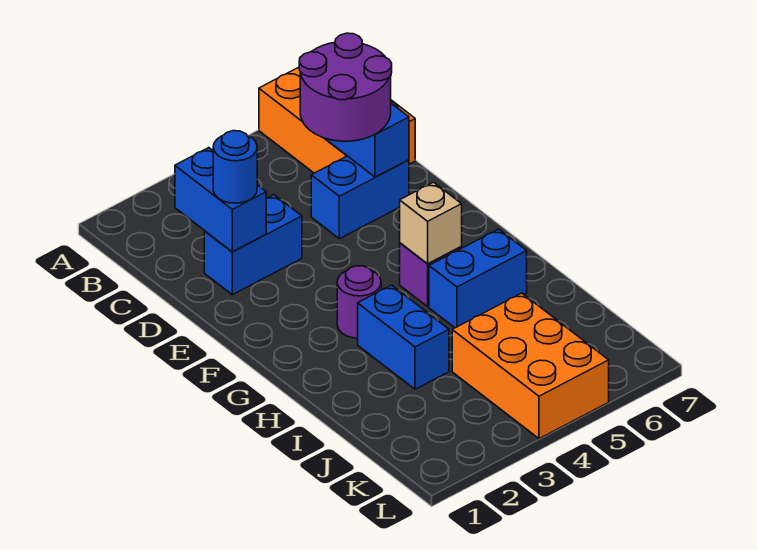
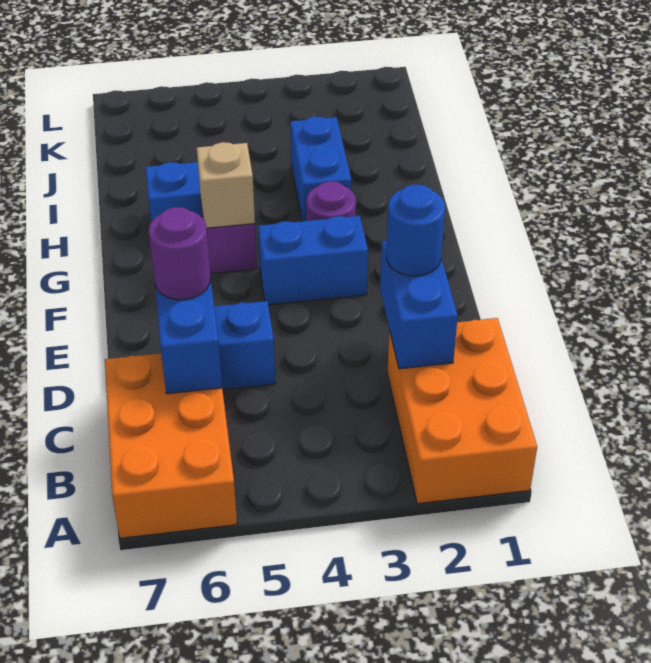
purple round brick C5:D6 level 3 -> purple round brick D6 level 3
blue brick D2:D3 level 1 -> blue brick F3:F4 level 1
orange brick J4:L5 level 1 -> orange brick A1:C2 level 1

